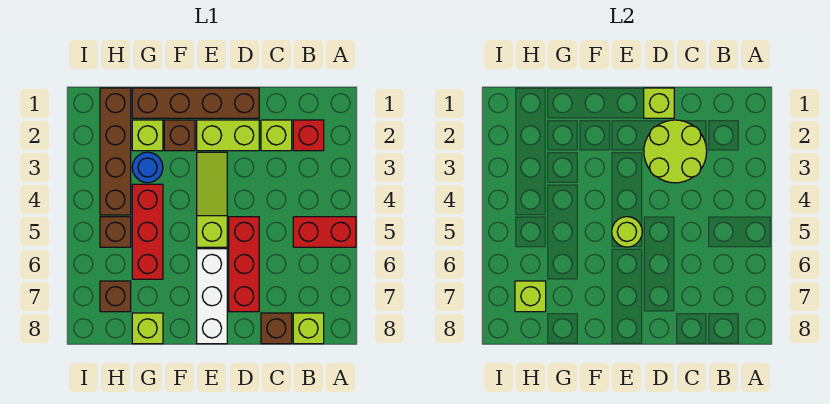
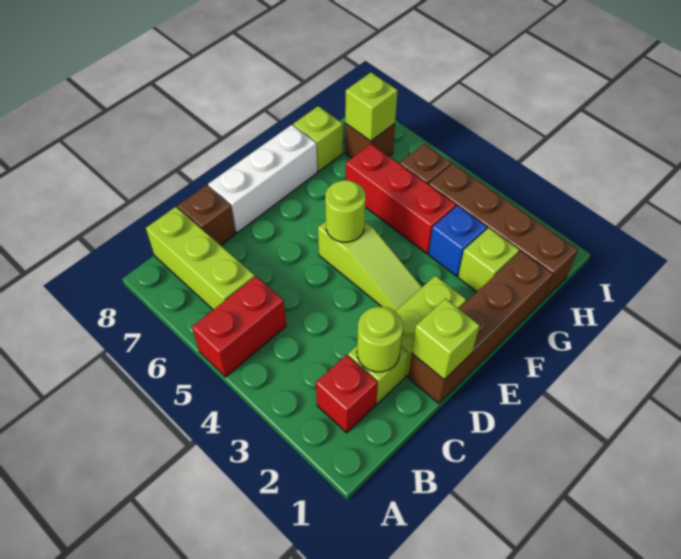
lime brick B8 level 1 -> lime brick B6:B8 level 1
lime round brick C2:D3 level 2 -> lime round brick C2 level 2
red brick D5:D7 level 1 -> none
white brick E6:E8 level 1 -> white brick D8:F8 level 1
brown brick F2 level 1 -> none
blue round brick G3 level 1 -> blue brick G3 level 1

